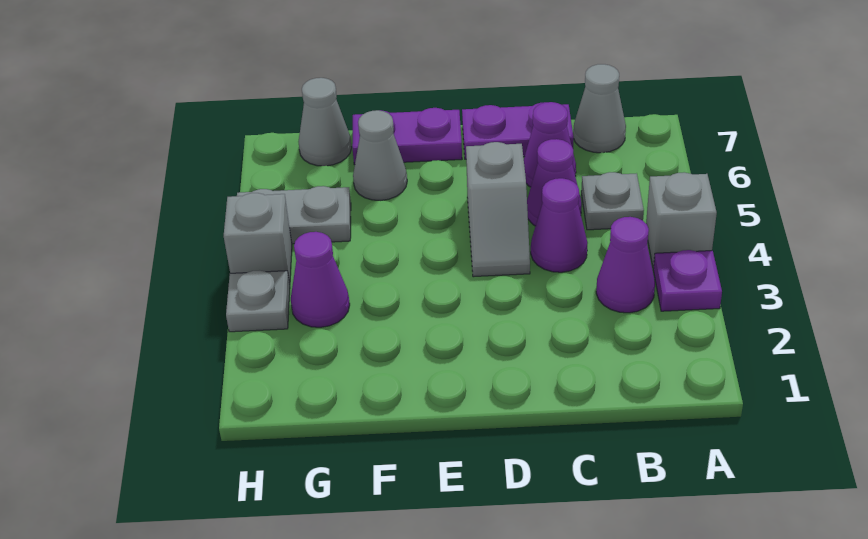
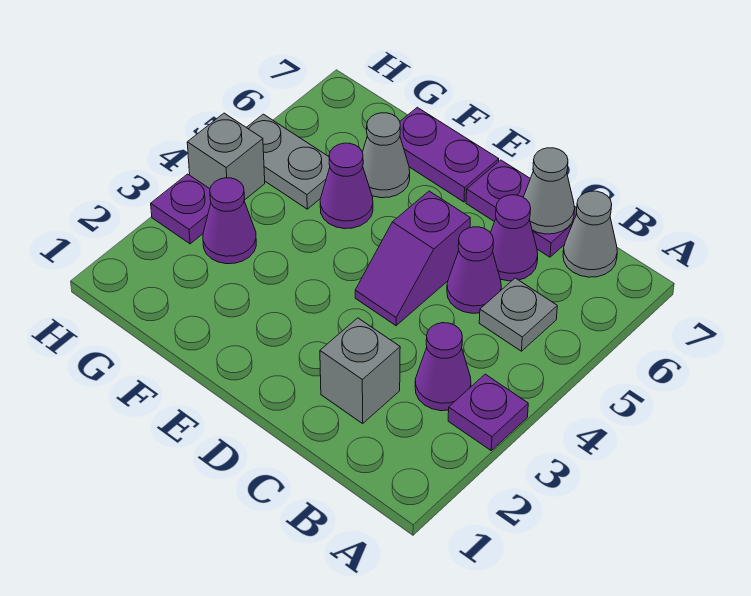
grey brick A4 level 1 -> grey brick C2 level 1
purple cone C4 level 1 -> purple cone F5 level 1
grey slope D4:D5 level 1 top 5 -> purple slope D4:D5 level 1 top 5
grey cone G7 level 1 -> grey cone C7 level 2
grey plate H3 level 1 -> purple plate H3 level 1

